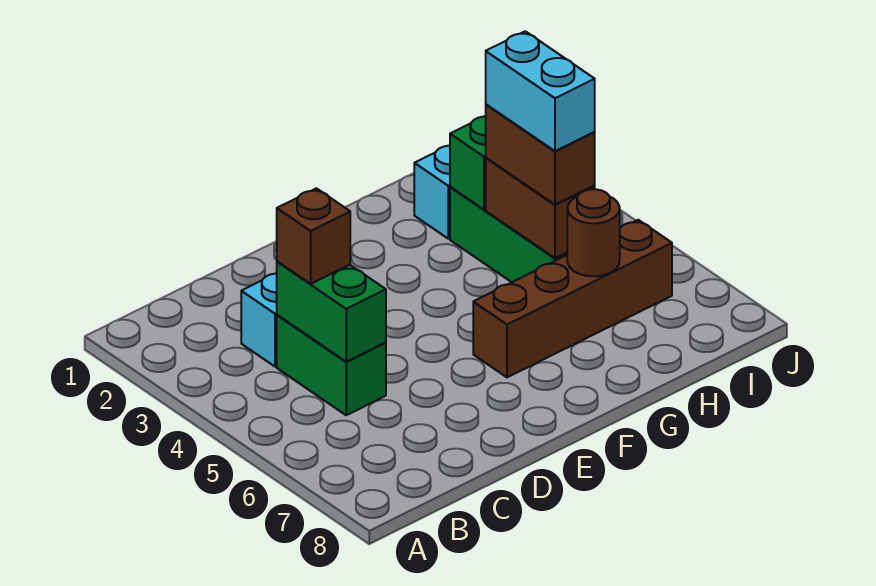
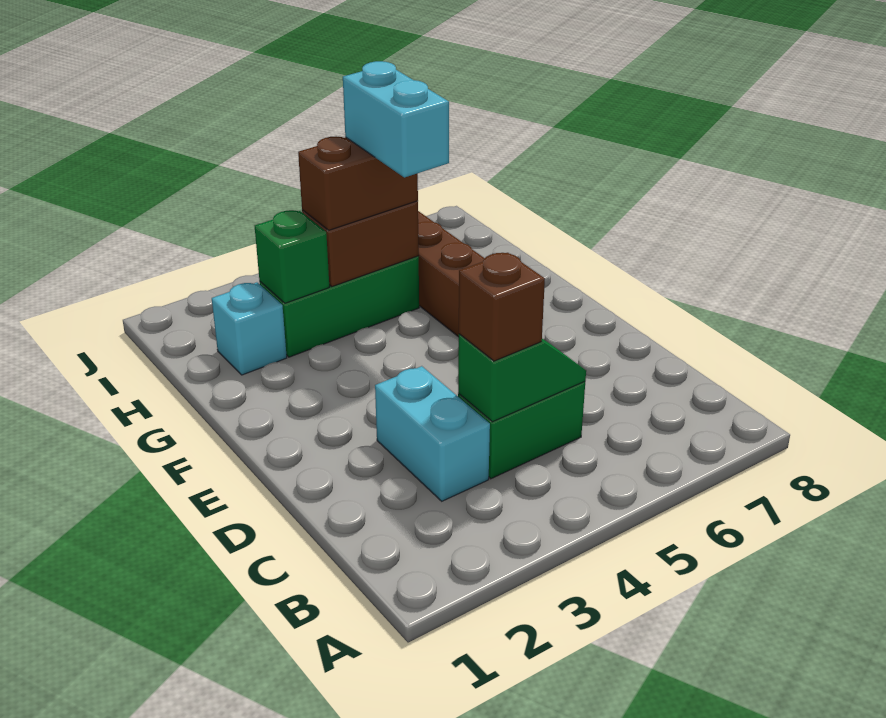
green brick C4:C5 level 2 -> green slope C4:C5 level 2 top 4
cyan brick H4:H5 level 4 -> cyan brick G5:H5 level 4
brown round brick H6 level 2 -> none

